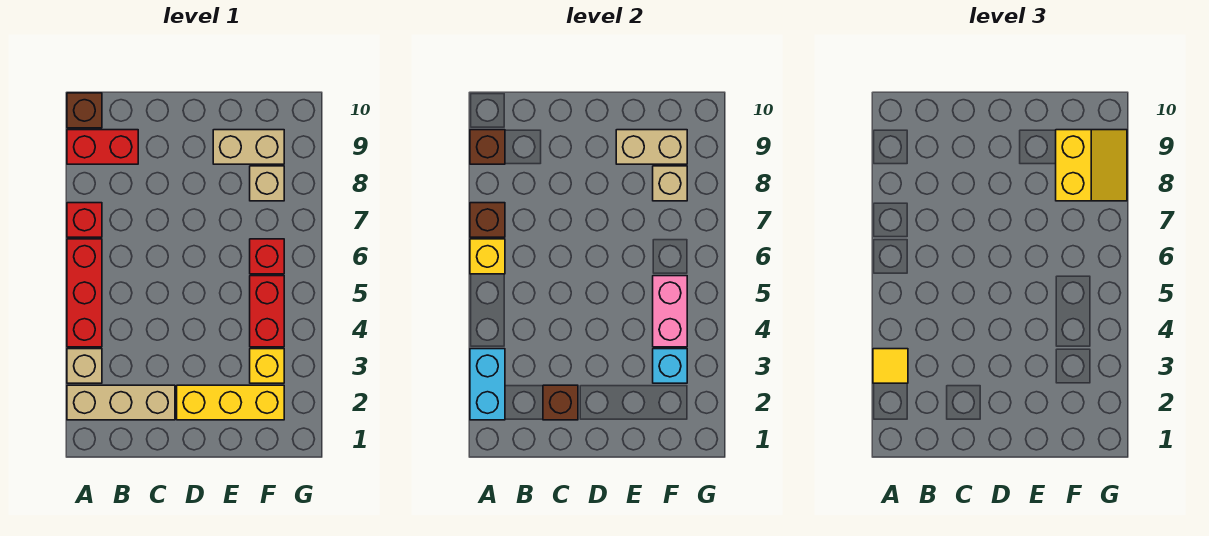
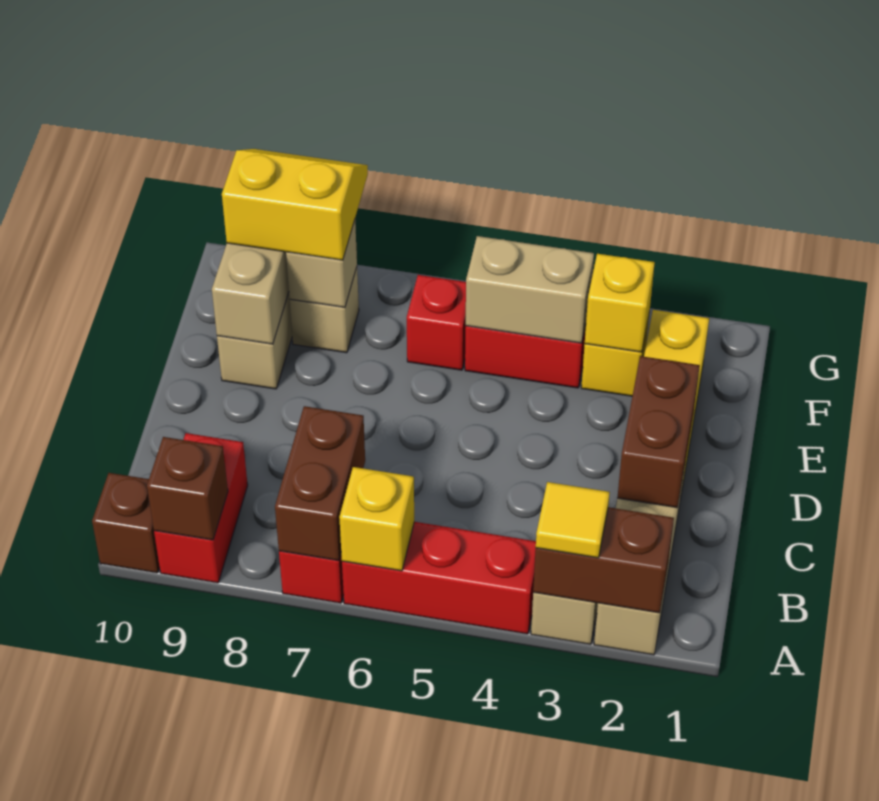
cyan brick A2:A3 level 2 -> brown brick A2:A3 level 2
brown brick A7 level 2 -> brown brick A7:B7 level 2
brown brick C2 level 2 -> brown brick C2:D2 level 2
cyan brick F3 level 2 -> yellow brick F3 level 2
pink brick F4:F5 level 2 -> tan brick F4:F5 level 2

